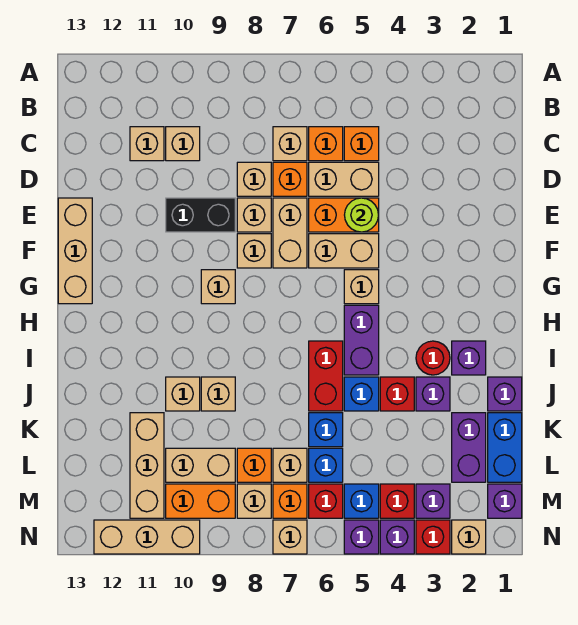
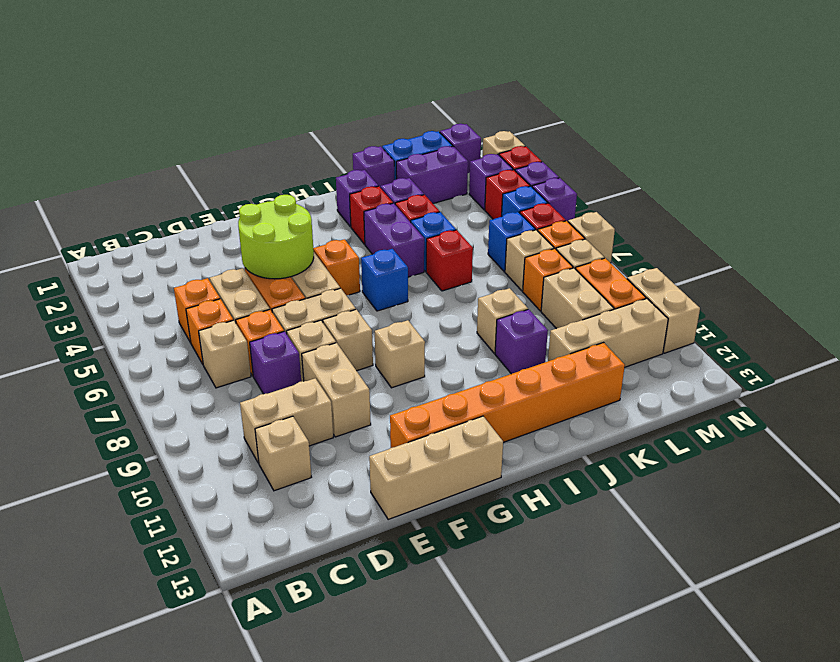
tan brick C10 level 1 -> tan brick C10:D10 level 1
tan brick D8 level 1 -> purple brick D8 level 1
lime round brick E5 level 2 -> lime round brick E4:F5 level 2
black brick E9:E10 level 1 -> tan brick E9:E10 level 1
none -> orange brick F12:K12 level 1
tan brick G5 level 1 -> orange brick G5 level 1
purple brick H5:I5 level 1 -> purple brick I4:I5 level 1
red round brick I3 level 1 -> red brick I3 level 1
red brick I6:J6 level 1 -> red brick J6 level 1
tan brick J10 level 1 -> purple brick J10 level 1
blue brick K6 level 1 -> blue brick H6 level 1
tan brick N10:N12 level 1 -> tan brick N10:N11 level 1

